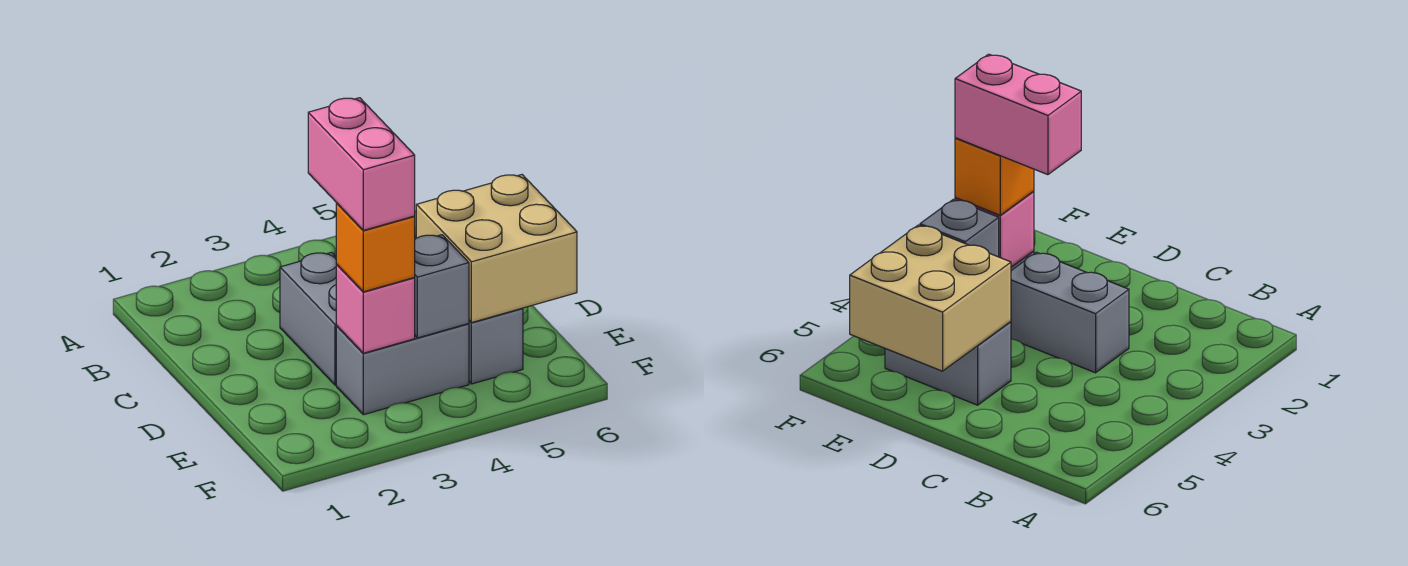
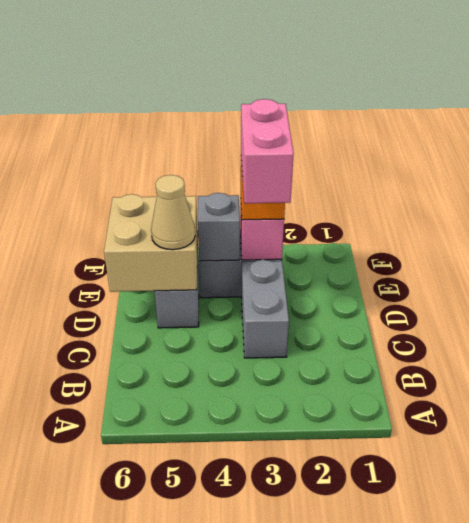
none -> tan cone D5 level 3

